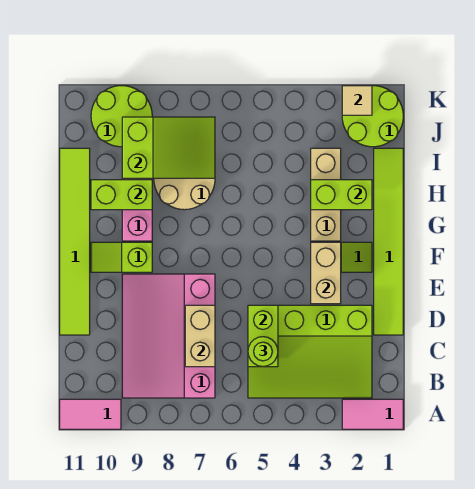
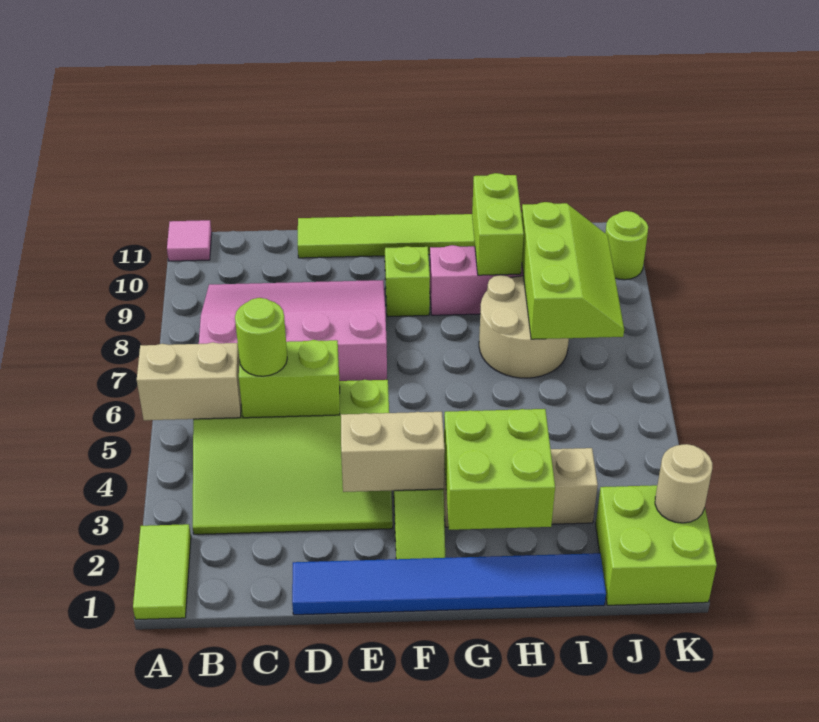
pink tile A1:A2 level 1 -> lime tile A1:A2 level 1
pink tile A10:A11 level 1 -> pink tile A11 level 1
lime slope B2:D5 level 1 top D -> lime slope B3:E5 level 1 top 5
tan brick C7:D7 level 2 -> tan brick A5:B5 level 2
lime tile D1:I1 level 1 -> blue tile D1:I1 level 1
lime brick H2:H3 level 2 -> lime brick G2:H3 level 2
lime slope I7:J9 level 2 top 9 -> lime slope I7:J9 level 2 top I
lime round brick J1:K2 level 1 -> lime brick J1:K2 level 1
lime round brick J9:K10 level 1 -> lime round brick K10 level 1
tan tile K2 level 2 -> tan round brick K2 level 2

